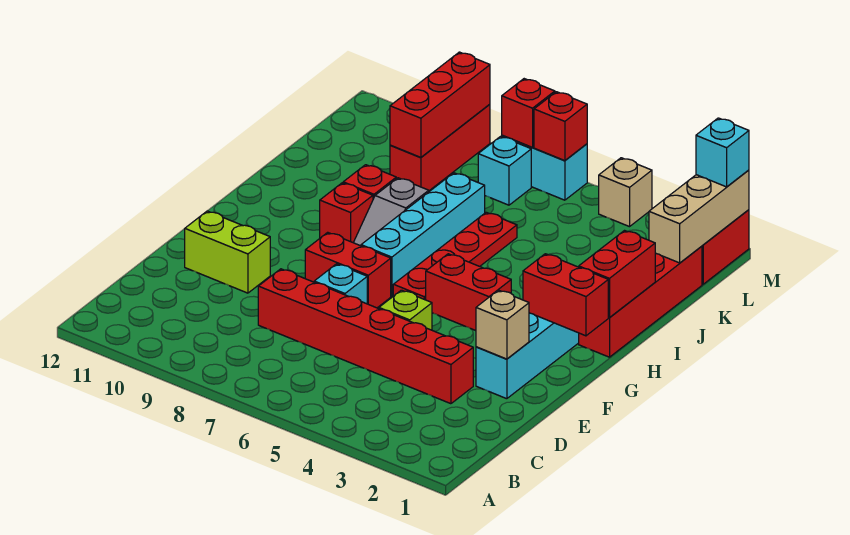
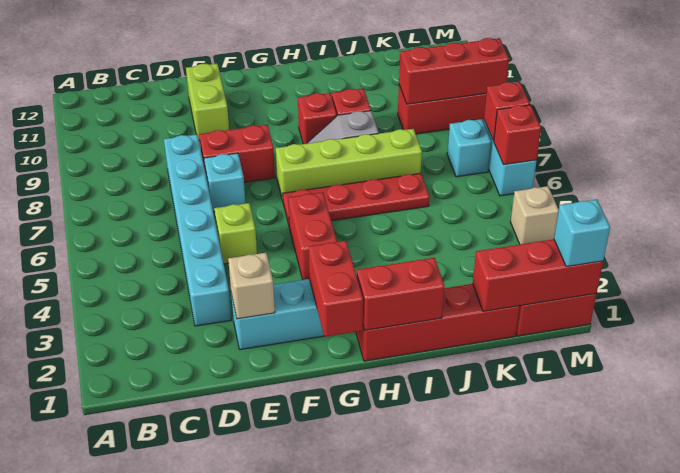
red brick D3:D8 level 1 -> cyan brick D3:D8 level 1
red brick F7:F8 level 1 -> red brick E8:F8 level 1
cyan brick G7:J7 level 1 -> lime brick G7:J7 level 1
tan brick K1:M1 level 2 -> red brick K1:M1 level 2

